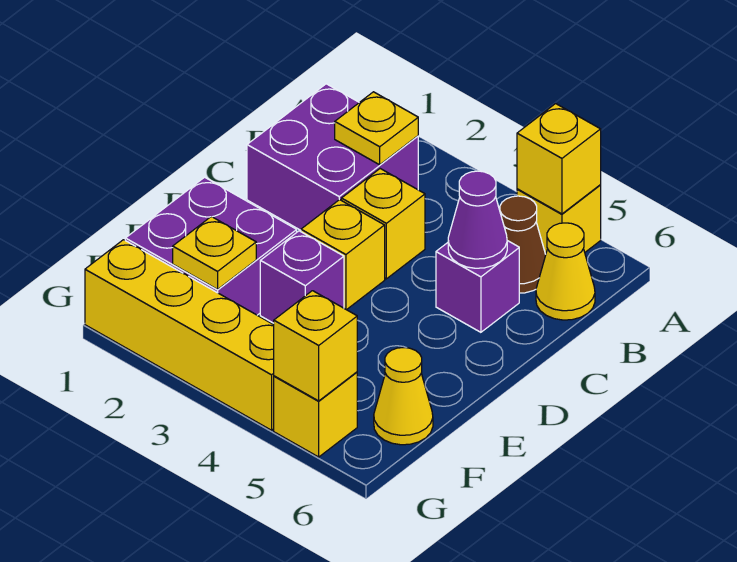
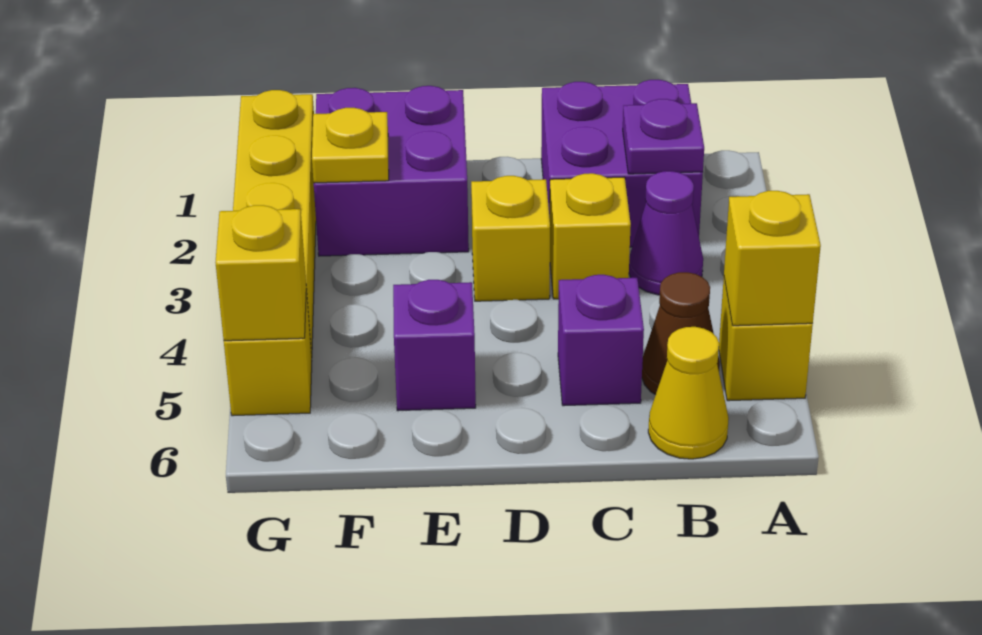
yellow plate B2 level 2 -> purple plate B2 level 2
purple cone C5 level 2 -> purple cone B3 level 1
purple brick E3 level 1 -> purple brick E5 level 1
yellow cone F6 level 1 -> none

